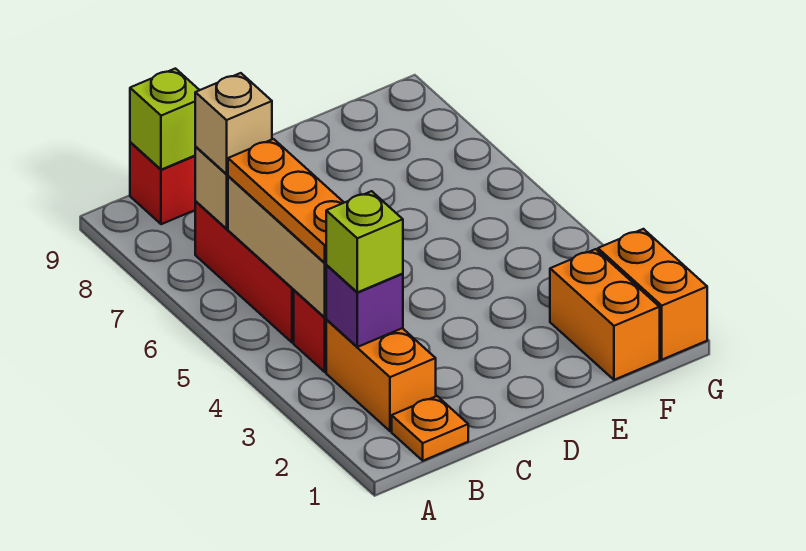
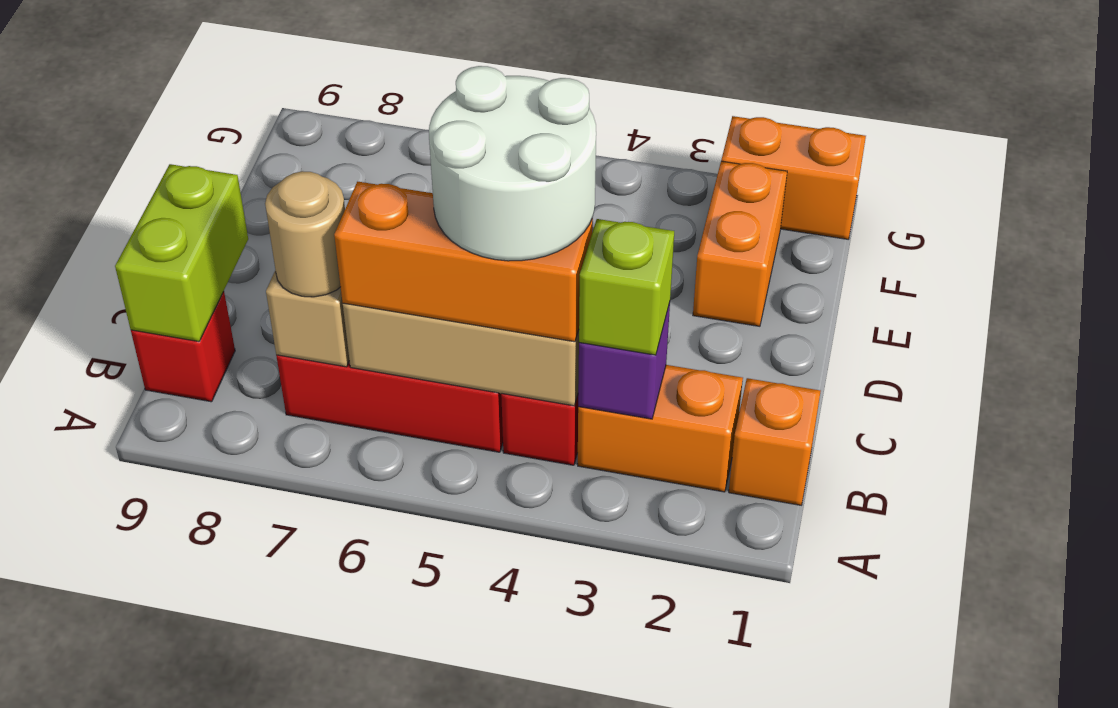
orange plate B1 level 1 -> orange brick B1 level 1
orange plate B4:B6 level 3 -> orange brick B4:B6 level 3
none -> white round brick B4:C5 level 4
tan brick B7 level 3 -> tan round brick B7 level 3
lime brick B9 level 2 -> lime brick B9:C9 level 2
orange brick F1:F2 level 1 -> orange brick E2:F2 level 1

